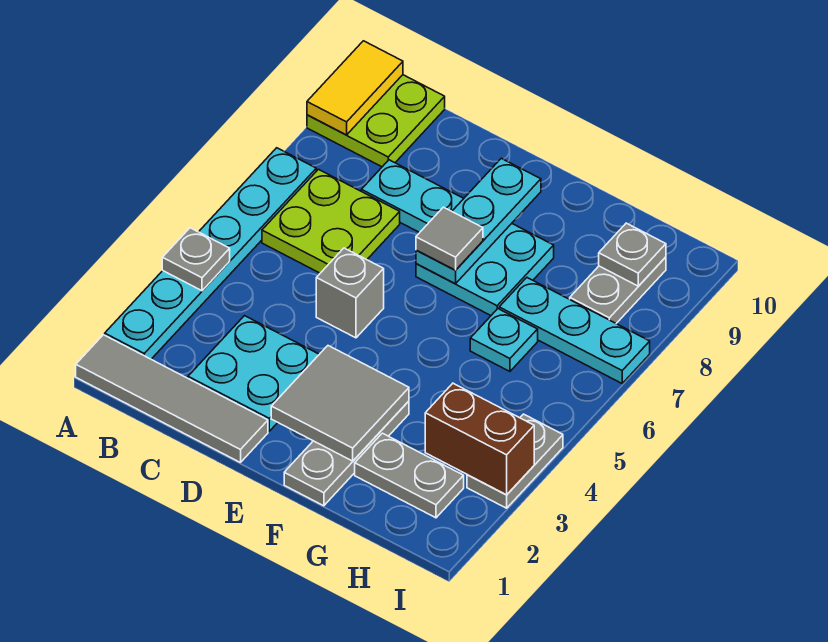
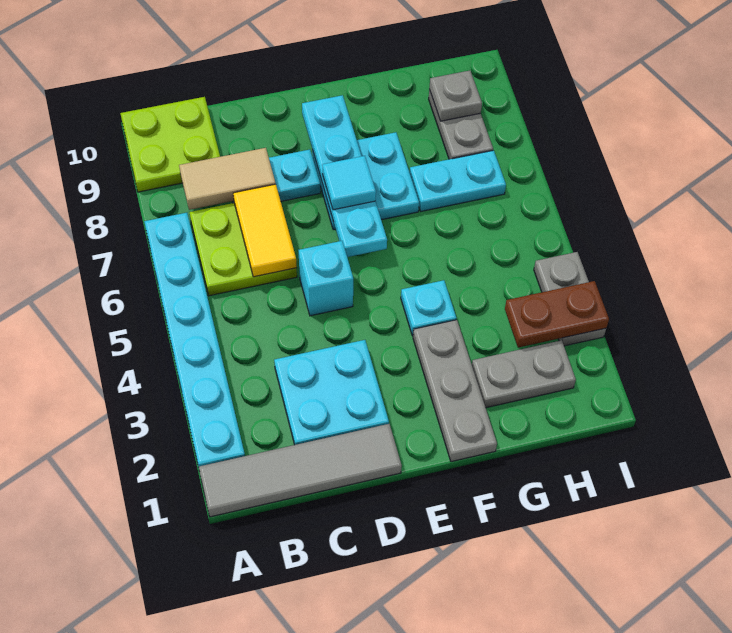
grey plate A4 level 2 -> none
yellow tile A9:A10 level 2 -> yellow tile C6:C7 level 2
none -> tan tile B8:C8 level 2
grey brick D5 level 1 -> cyan brick D5 level 1
grey tile E2:F3 level 2 -> none
cyan plate E7:E9 level 2 -> cyan plate E6:E9 level 2
grey tile E7 level 3 -> cyan tile E7 level 3
cyan plate G6 level 1 -> cyan plate F4 level 1
cyan plate G7:I7 level 1 -> cyan plate G7:H7 level 1
brown brick H3:I3 level 2 -> brown plate H3:I3 level 2

